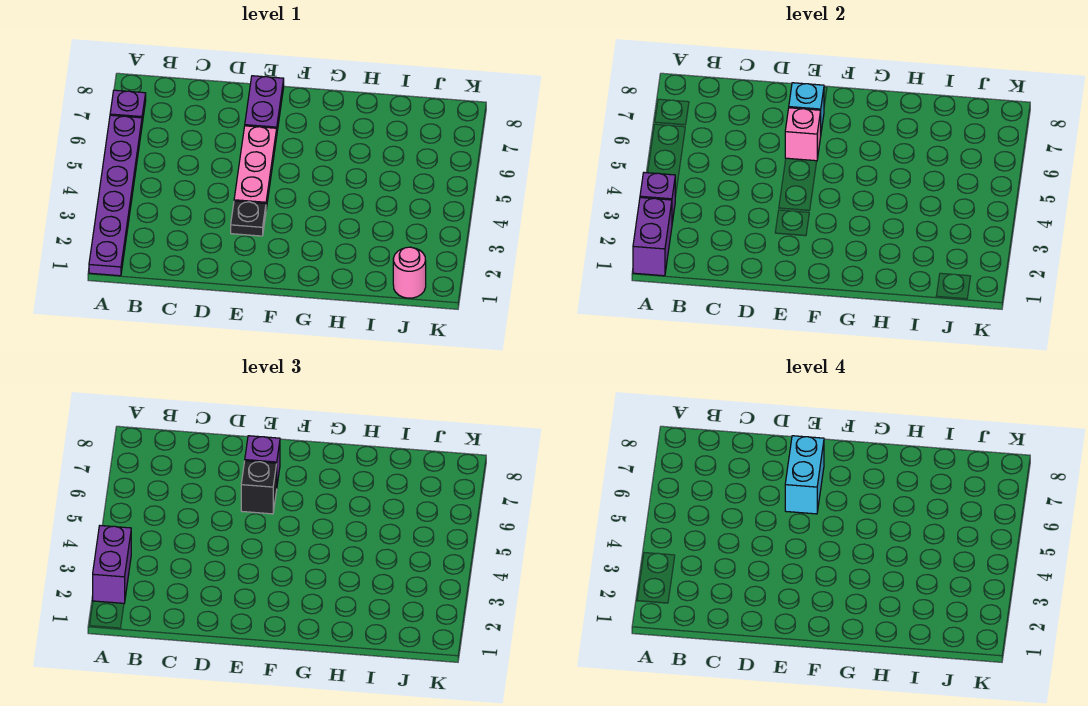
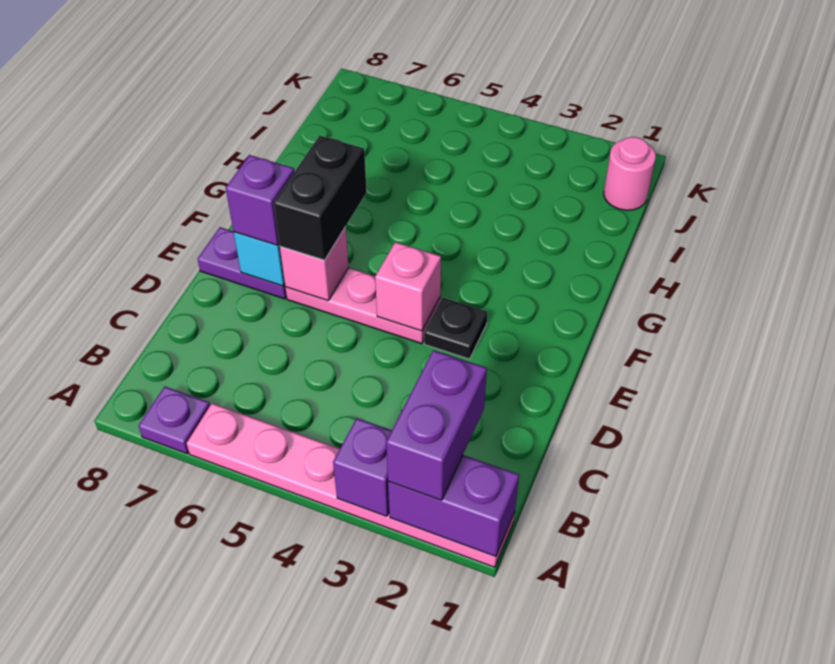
purple plate A1:A6 level 1 -> pink plate A1:A6 level 1
purple brick A2:A3 level 3 -> purple brick A2:B2 level 3
none -> pink brick E4 level 2
black brick E6 level 3 -> black brick E6:F6 level 3
cyan brick E6:E7 level 4 -> none

